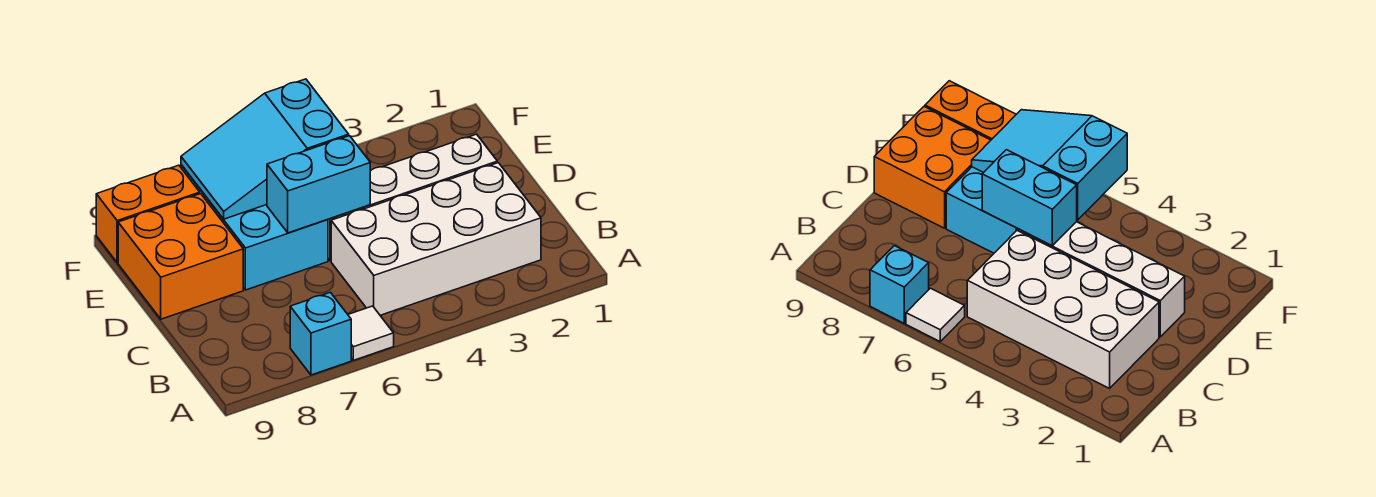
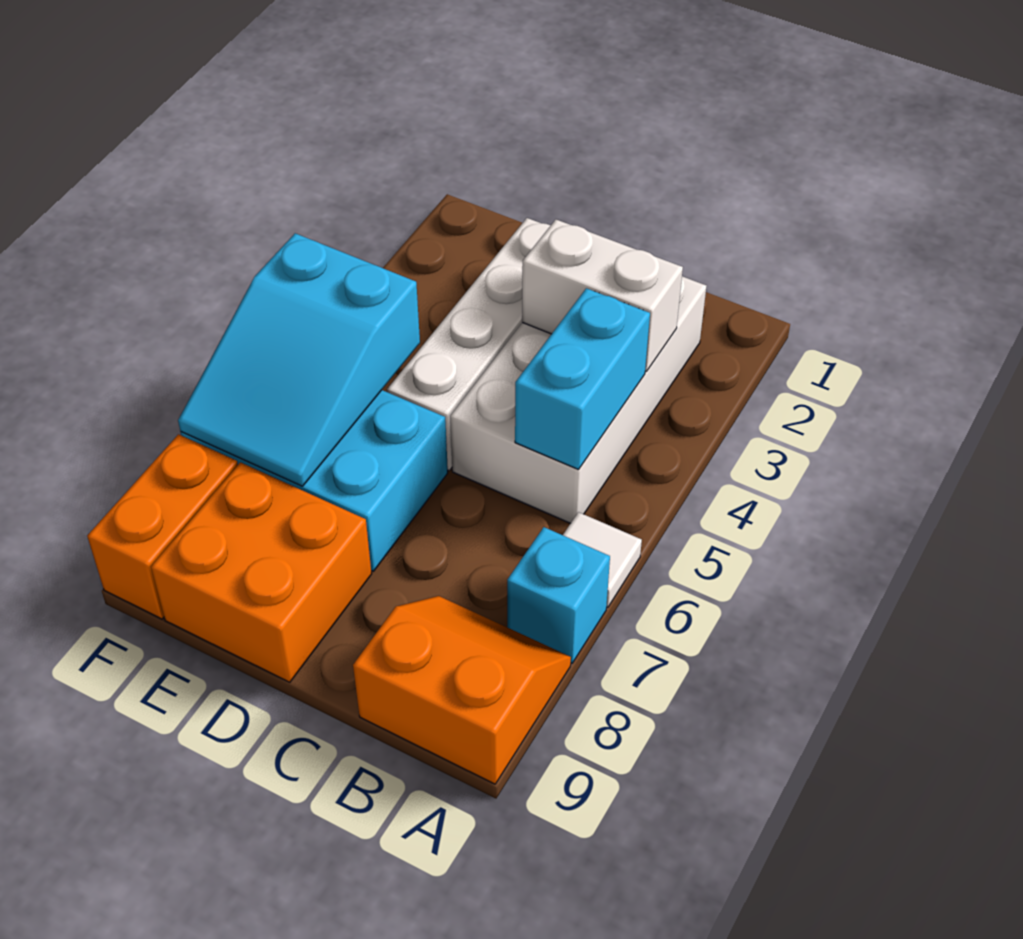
none -> orange slope A8:B9 level 1 top 9
none -> white brick B3:C3 level 2
cyan brick D5:D6 level 2 -> cyan brick B4:B5 level 2

